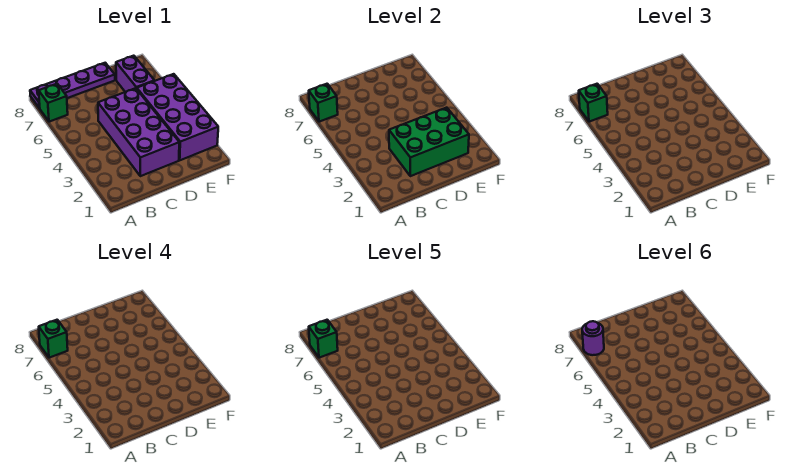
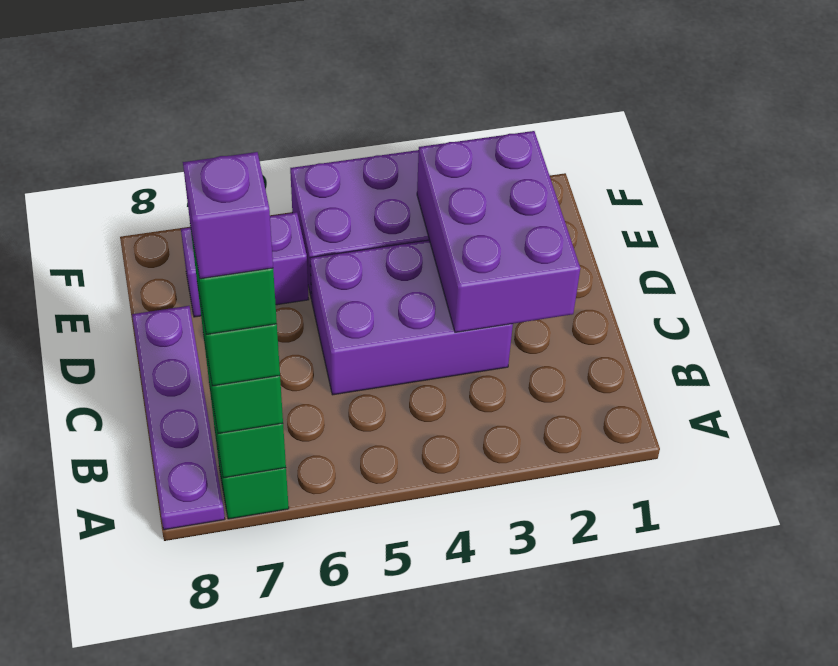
purple round brick A7 level 6 -> purple brick A7 level 6
purple brick C2:D5 level 1 -> purple brick C3:D5 level 1
green brick C2:E3 level 2 -> purple brick C2:E3 level 2

